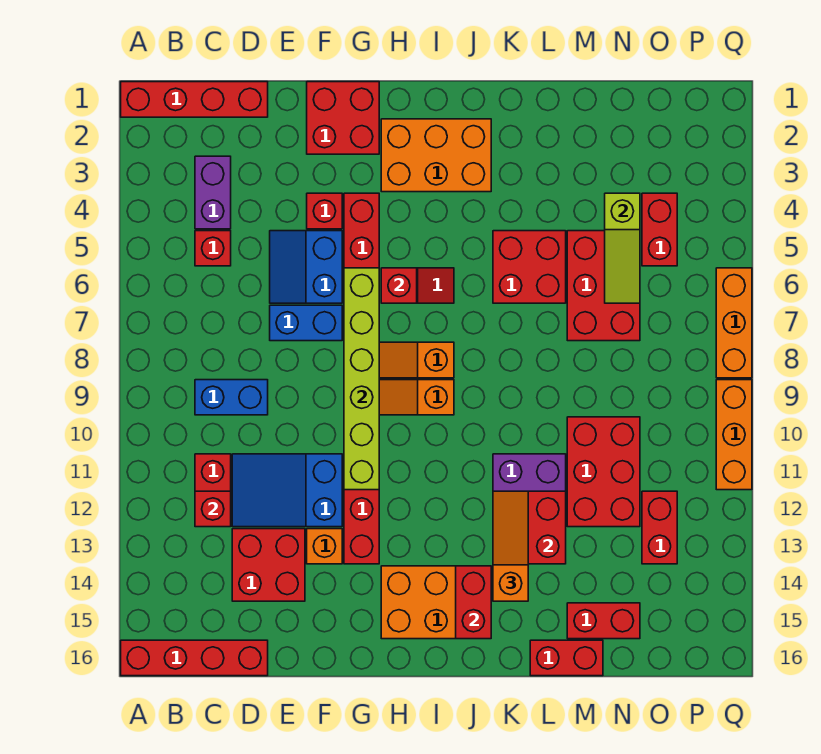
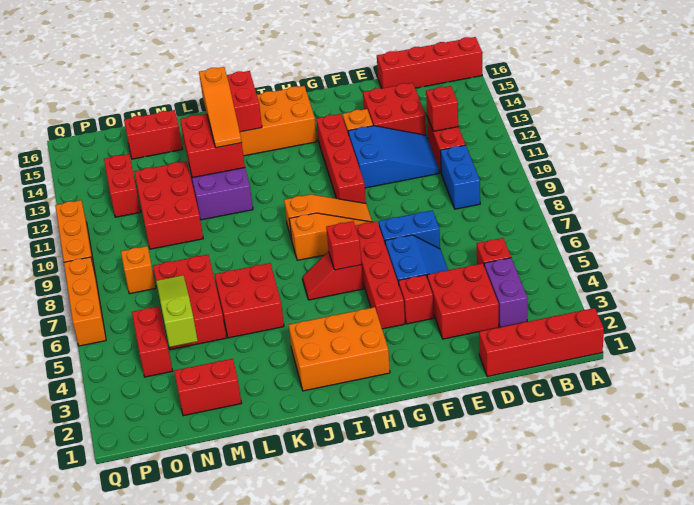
blue brick C9:D9 level 1 -> blue brick C9:C10 level 1
red brick F1:G2 level 1 -> red brick D3:E4 level 1
lime brick G6:G11 level 2 -> none
red brick L16:M16 level 1 -> red brick M2:N2 level 1
none -> orange brick O8 level 1

